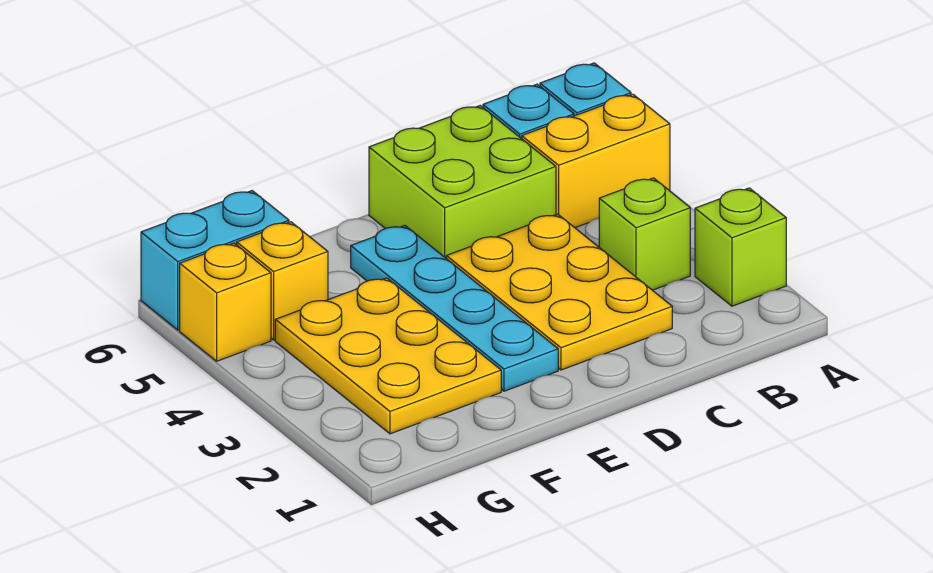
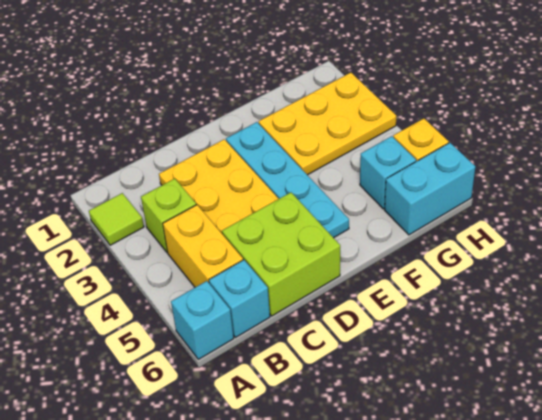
lime brick A2 level 1 -> lime tile A2 level 1
yellow brick A5:B5 level 1 -> yellow brick B4:B5 level 1
yellow plate F2:G4 level 1 -> yellow plate F2:H3 level 1
yellow brick G5 level 1 -> cyan brick G5 level 1

